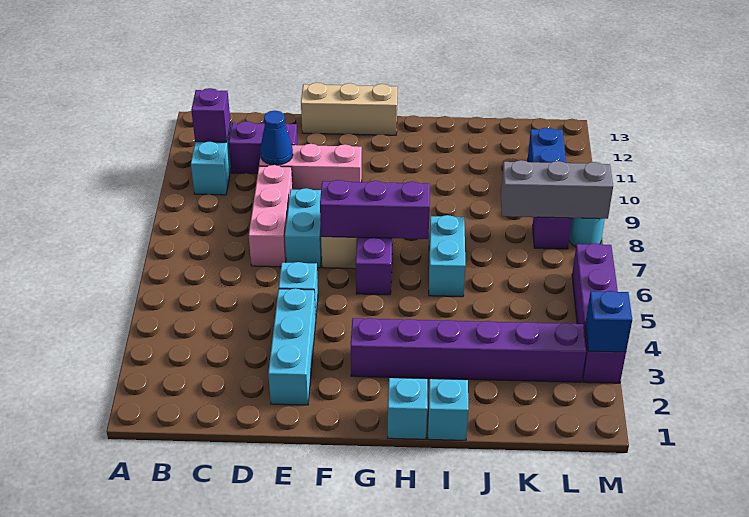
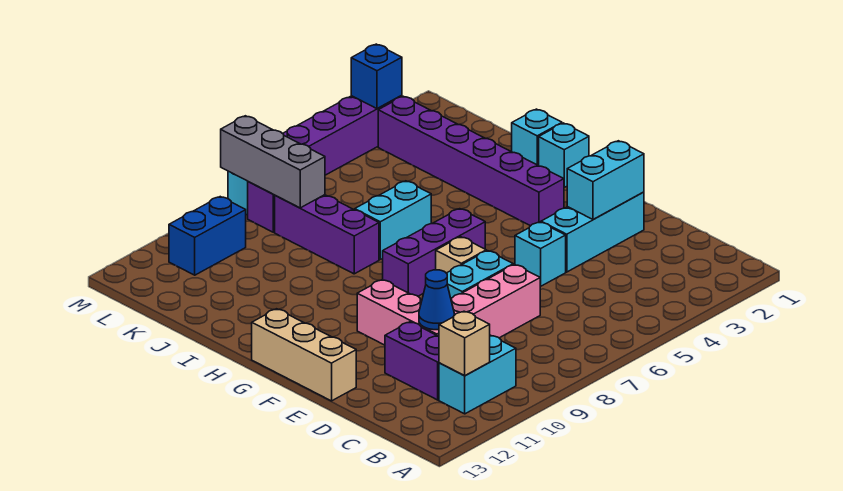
purple brick B11 level 2 -> tan brick B11 level 2
none -> cyan brick E2:E3 level 2
purple brick F7:H7 level 2 -> purple brick I8:K8 level 1

